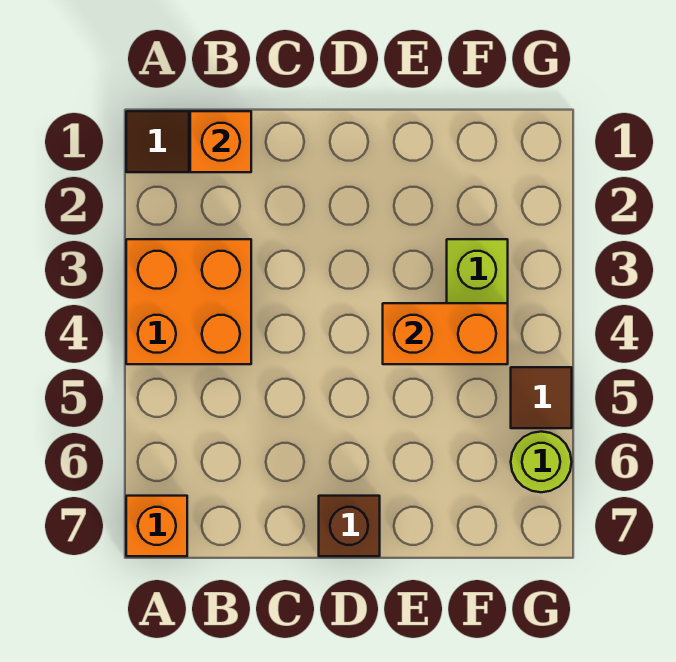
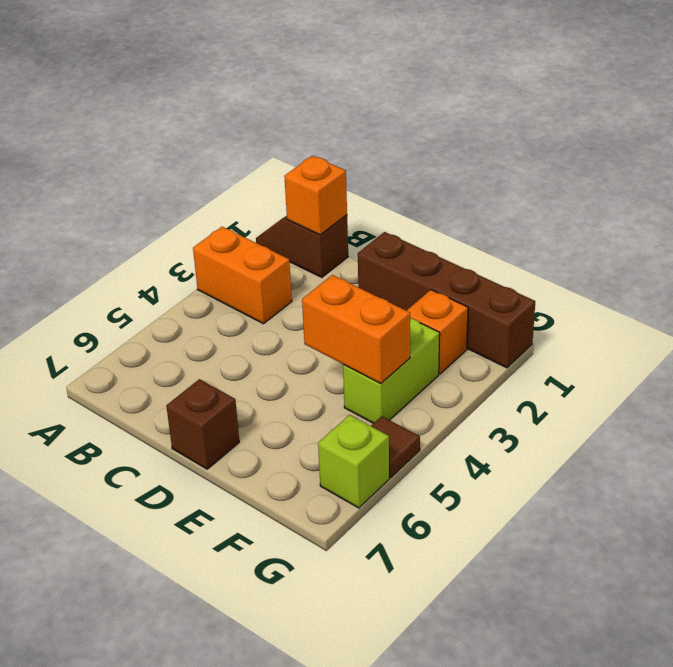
orange brick A3:B4 level 1 -> orange brick A3:B3 level 1
orange brick A7 level 1 -> orange brick F2 level 1
none -> brown brick D1:G1 level 1
lime round brick G6 level 1 -> lime brick G6 level 1

